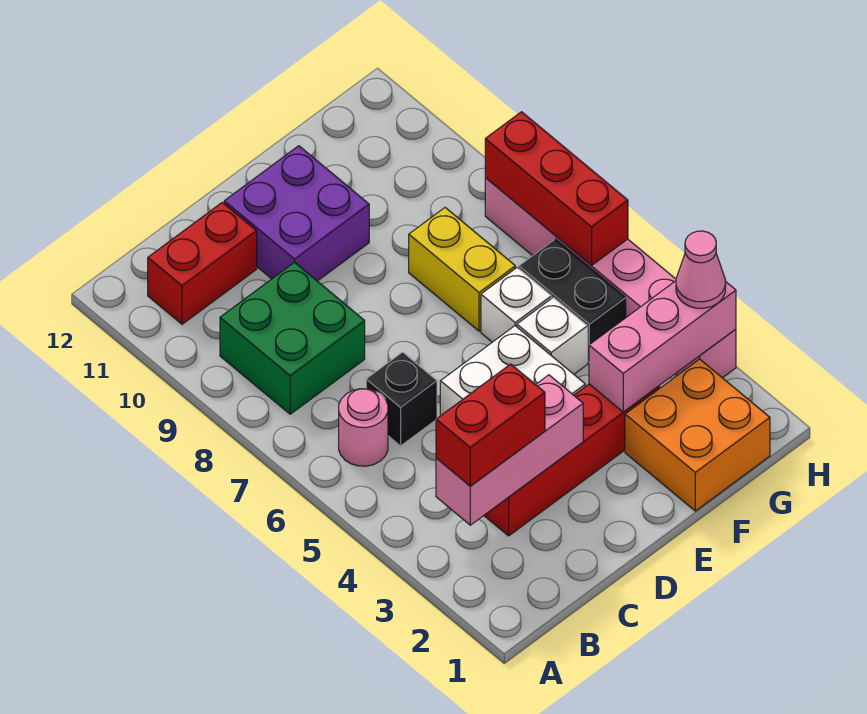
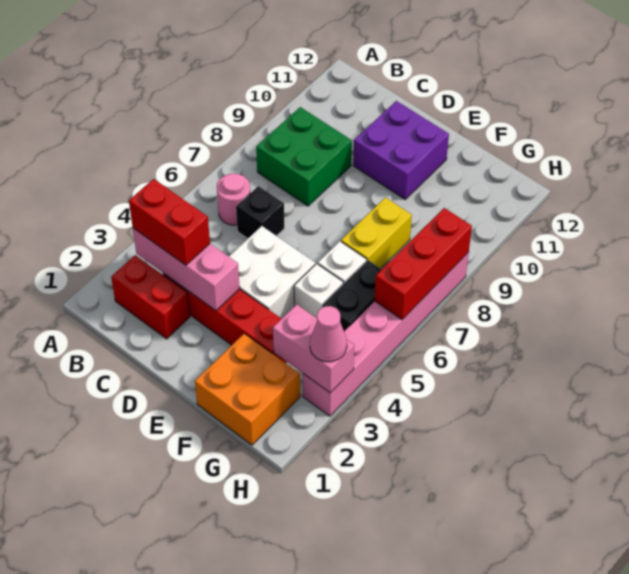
red brick B11:C11 level 1 -> red brick B2:C2 level 1
pink brick F3:H3 level 2 -> pink brick G3:H3 level 2

